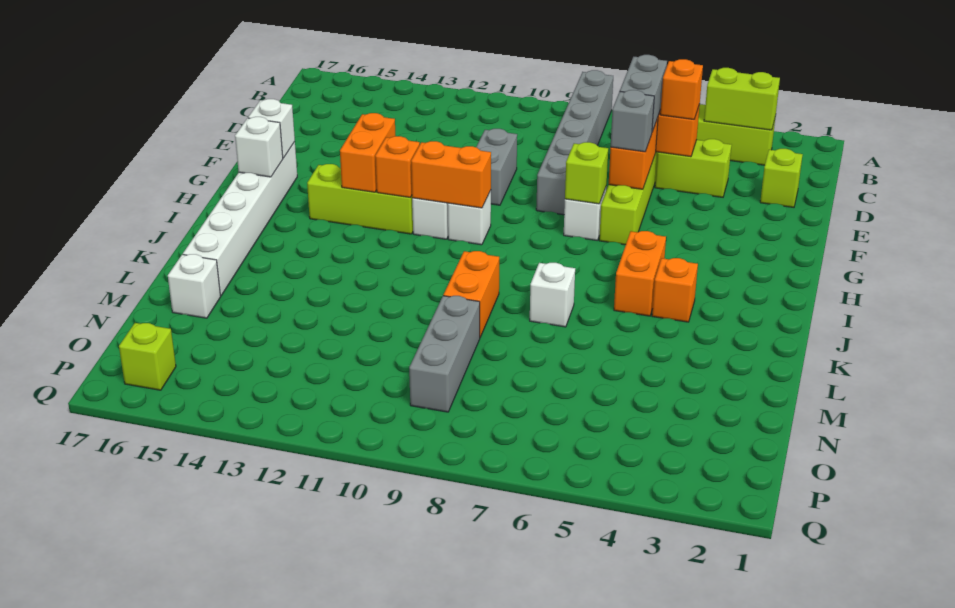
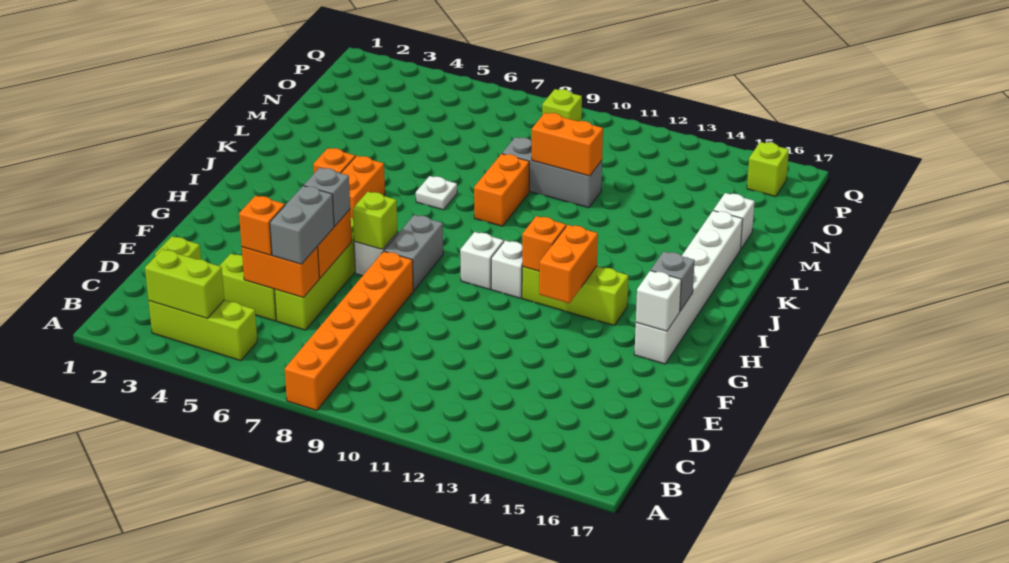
grey brick A8:F8 level 1 -> orange brick A8:F8 level 1
grey brick E10:F10 level 1 -> grey brick G8:H8 level 1
orange brick H10:H11 level 2 -> orange brick M10:M11 level 2
white brick H16 level 2 -> grey brick H16 level 2
white brick K7 level 1 -> white plate K7 level 1
grey brick M9:O9 level 1 -> grey brick M9:M11 level 1
none -> lime brick P9 level 1

